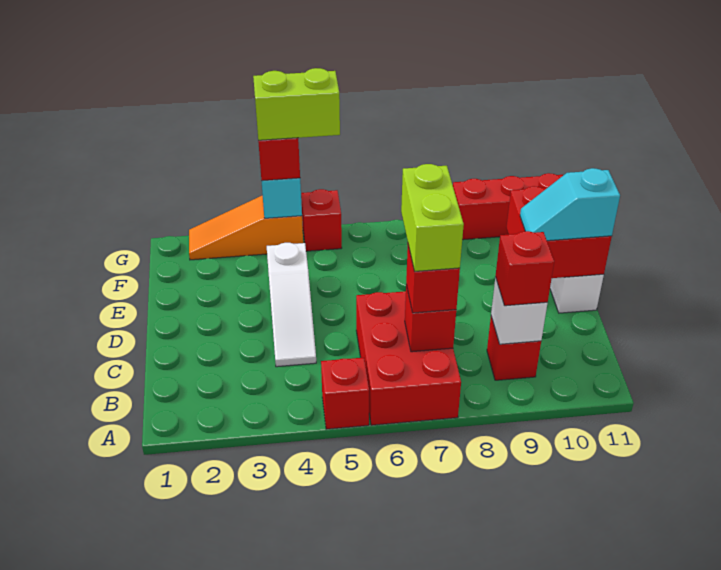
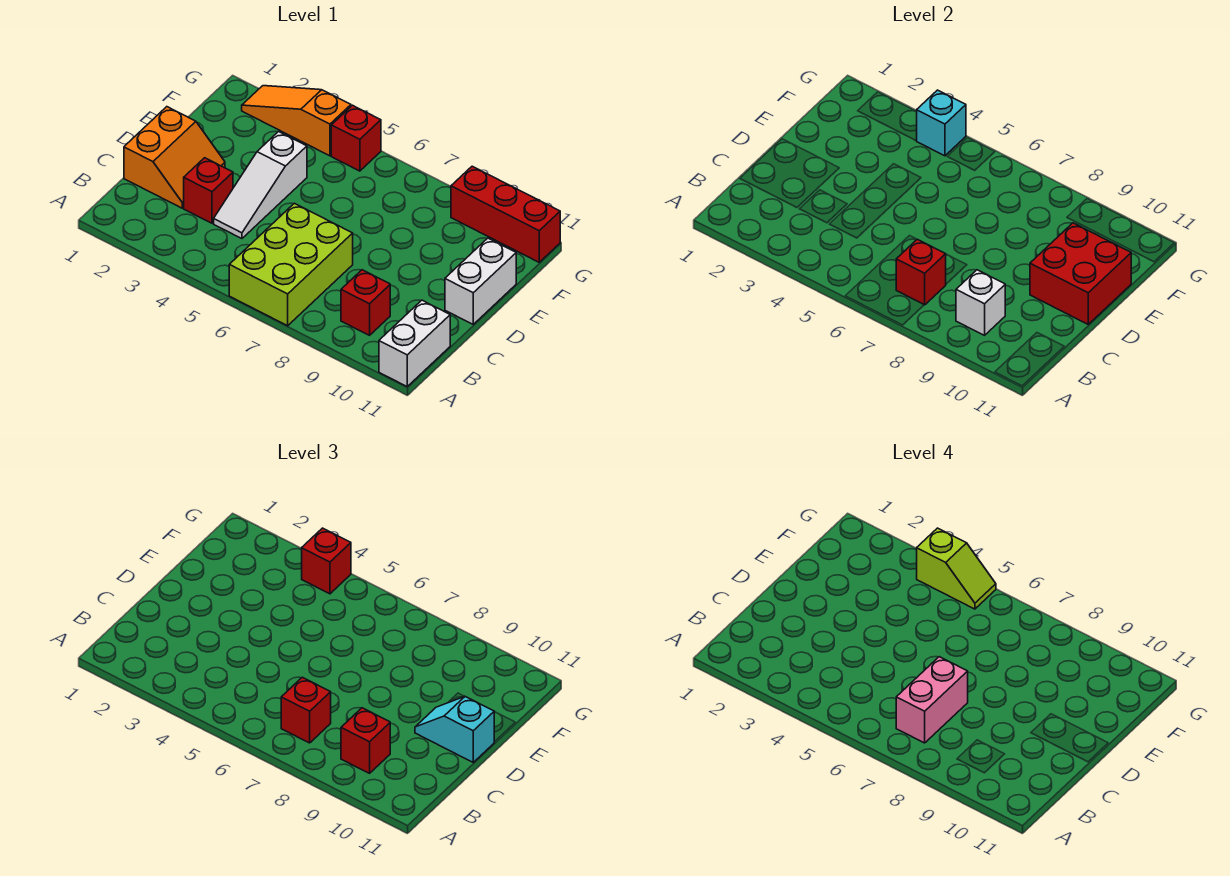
red brick A5 level 1 -> red brick C3 level 1
red brick A6:C7 level 1 -> lime brick A6:C7 level 1
none -> white brick A11:B11 level 1
lime brick B7:C7 level 4 -> pink brick B7:C7 level 4
none -> orange slope C1:D2 level 1 top 1
lime brick G4:G5 level 4 -> lime slope G4:G5 level 4 top 4

